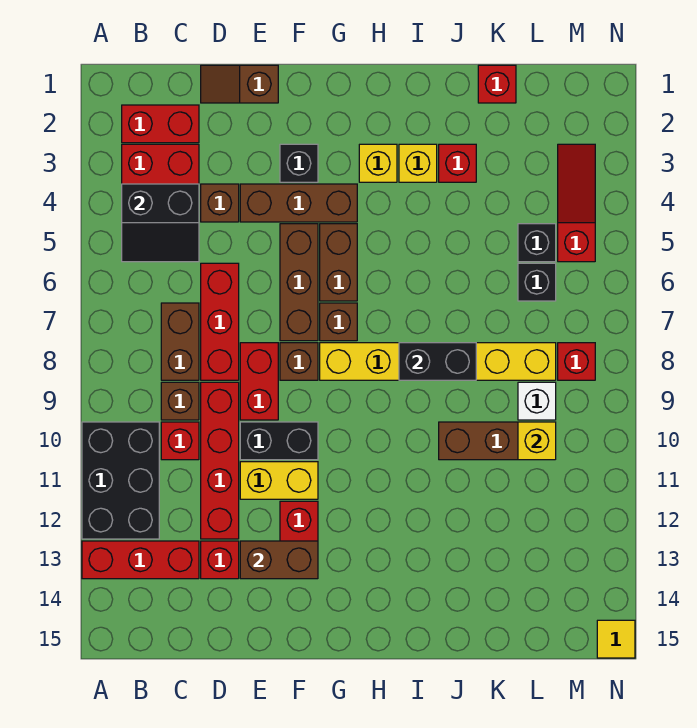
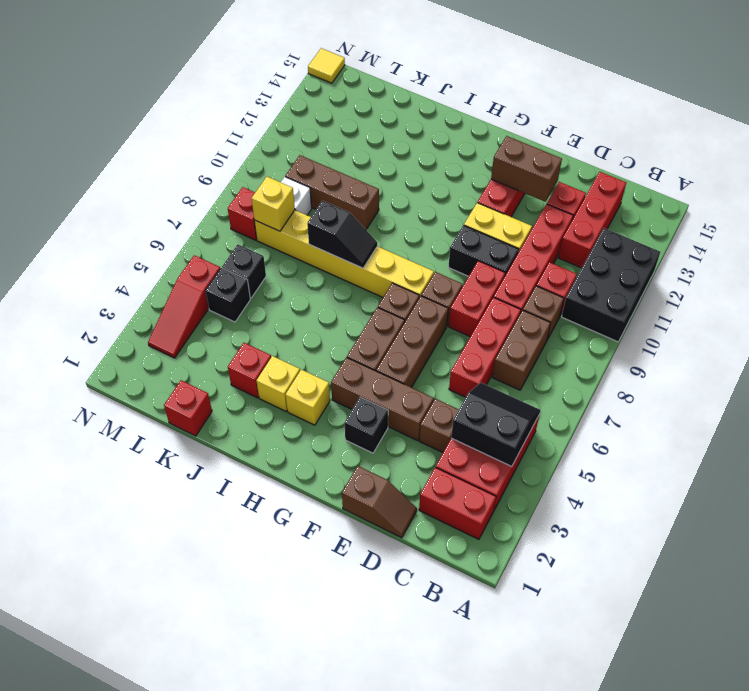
red brick A13:C13 level 1 -> red brick C12:C14 level 1
black brick I8:J8 level 2 -> black slope I8:J8 level 2 top J
yellow brick L10 level 2 -> yellow brick L8 level 2

